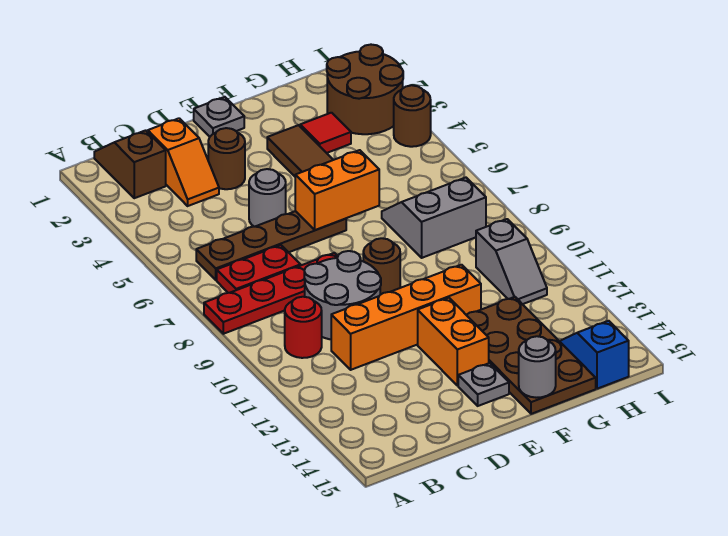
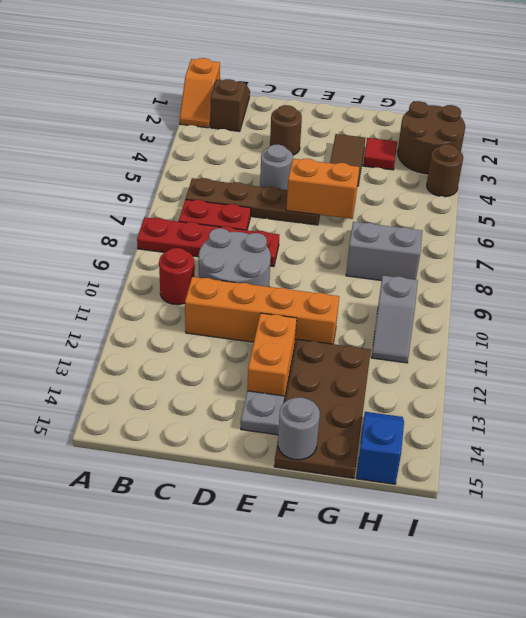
orange slope C2:C3 level 1 top 2 -> orange slope A1:A2 level 1 top 1
grey plate E1 level 1 -> none
brown round brick E9 level 1 -> none

